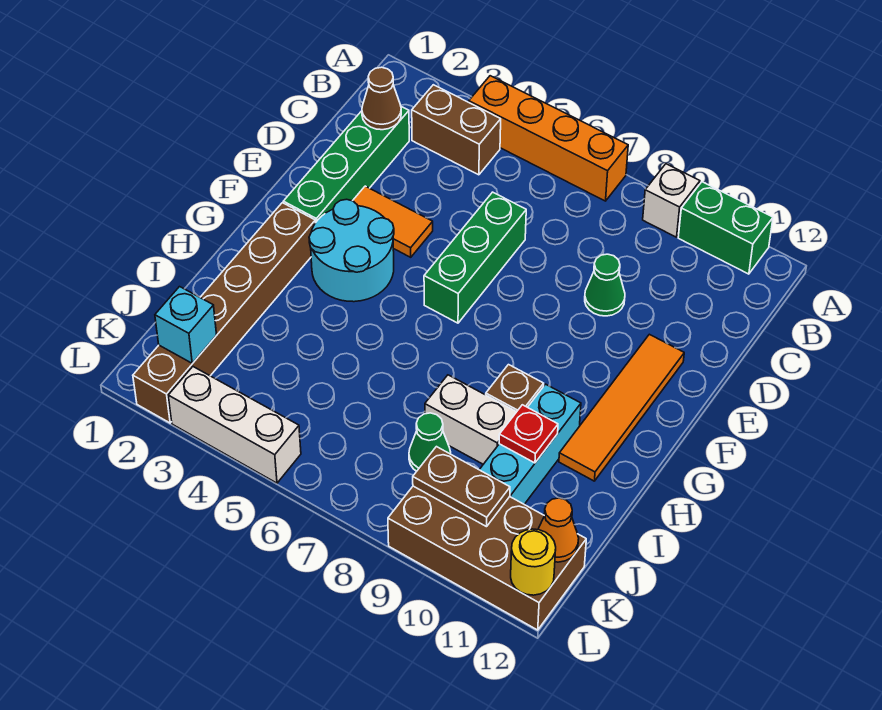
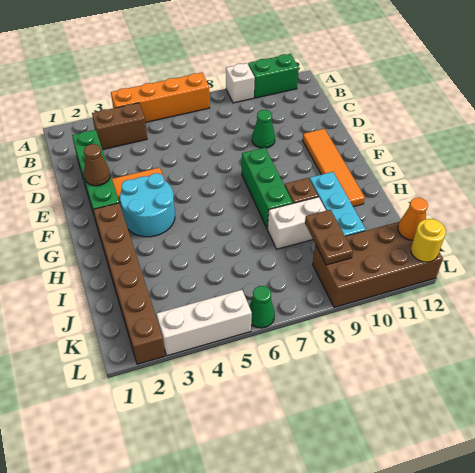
brown cone C2 level 2 -> brown cone E2 level 2
green brick D6:F6 level 1 -> green brick F8:H8 level 1
red plate I10 level 2 -> none
green cone J8 level 1 -> green cone L6 level 1
cyan brick K2 level 2 -> none
brown plate K9:K10 level 2 -> brown plate J9:K9 level 2

